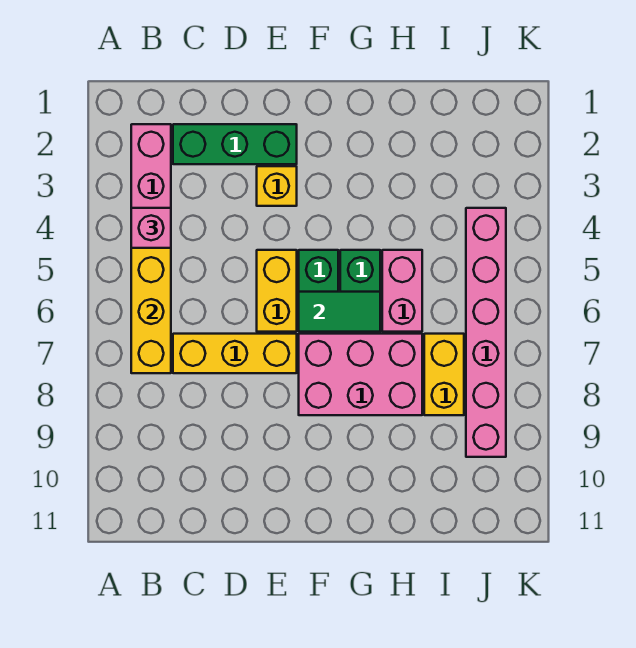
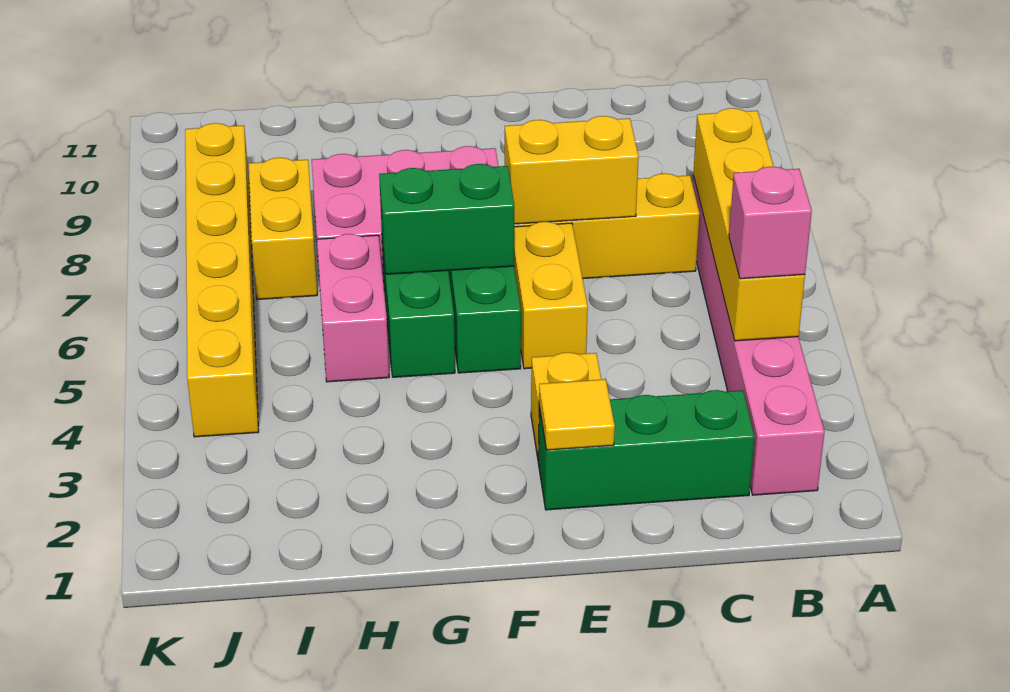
none -> yellow brick D7:E7 level 2
none -> yellow tile E2 level 2
green tile F6:G6 level 2 -> green brick F6:G6 level 2
pink brick J4:J9 level 1 -> yellow brick J4:J9 level 1

